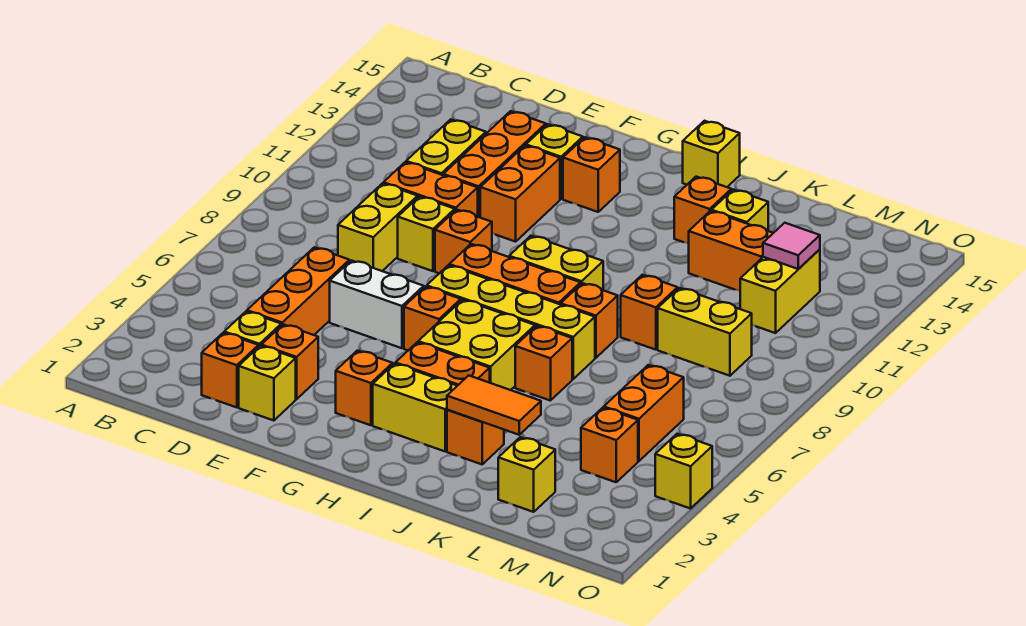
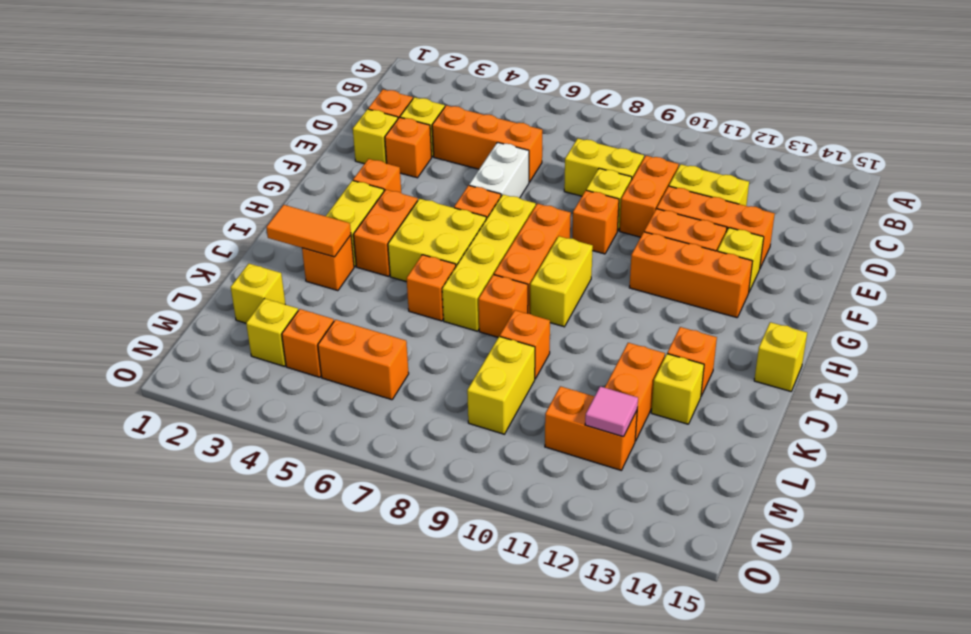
orange brick G13 level 1 -> orange brick G11:G13 level 1
orange tile J3:K3 level 2 -> orange tile J2:J3 level 2
yellow brick M11:M12 level 1 -> orange brick M11:M12 level 1
yellow brick O4 level 1 -> yellow brick M3 level 1

